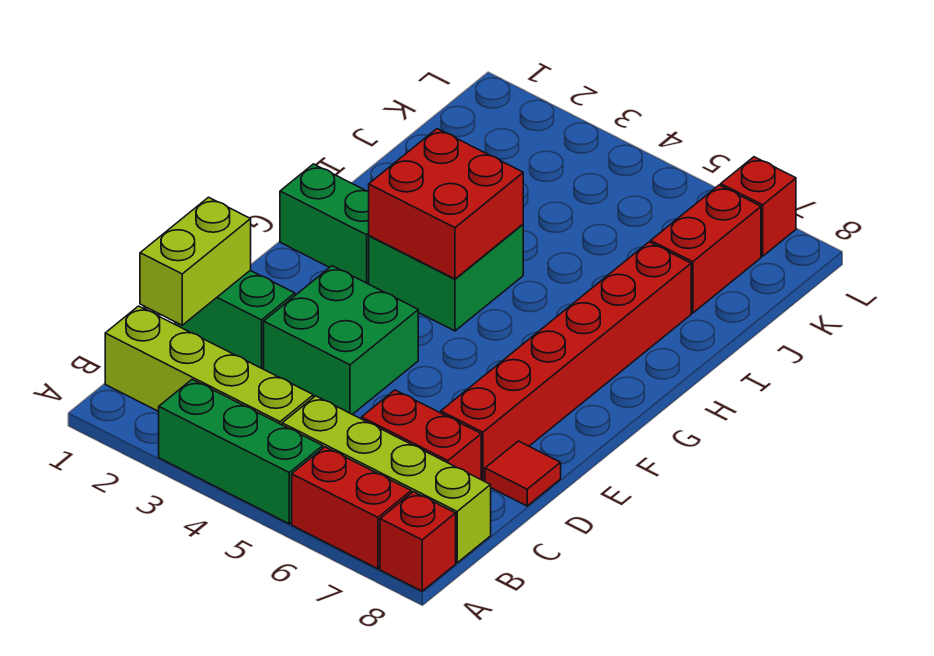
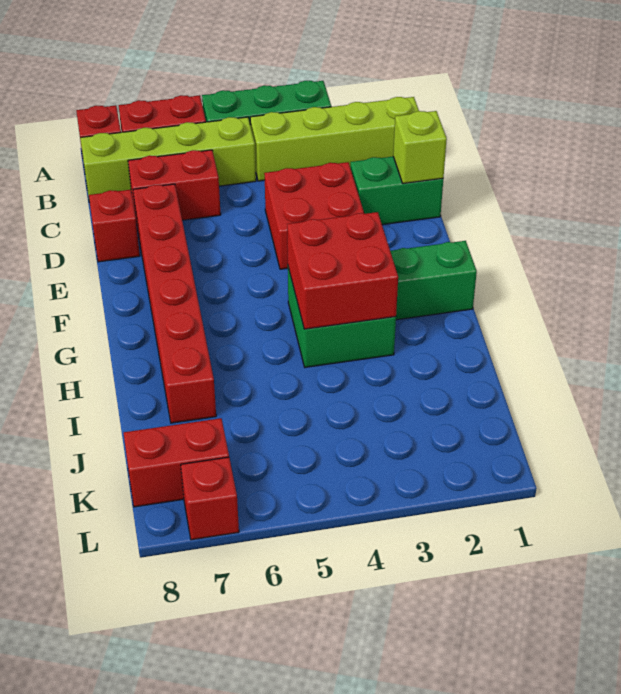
lime brick C1:D1 level 2 -> lime brick D1 level 2
green brick D3:E4 level 1 -> red brick D3:E4 level 1
red tile D8 level 1 -> red brick D8 level 1
red brick J7:K7 level 1 -> red brick K7:K8 level 1

